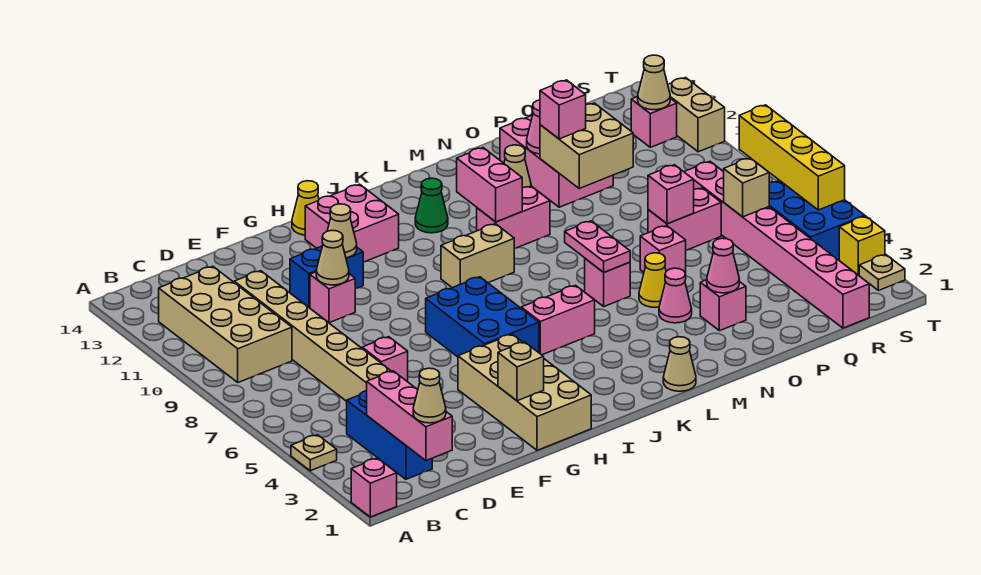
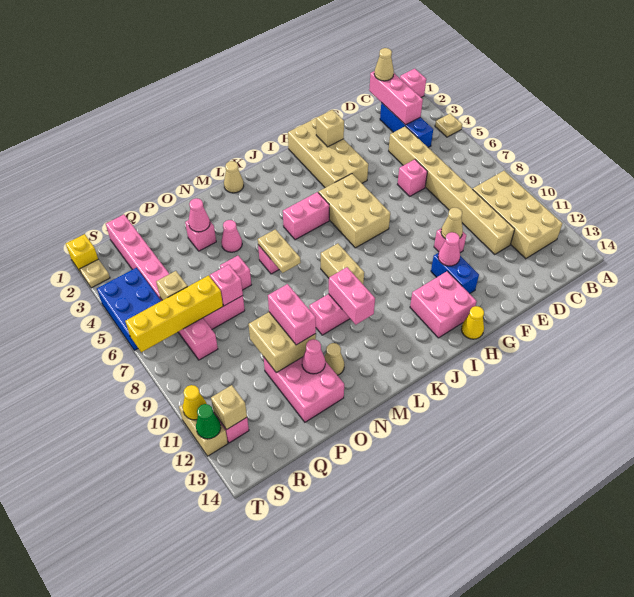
blue brick F11:G11 level 1 -> blue brick G11:G12 level 1
tan cone G11 level 2 -> pink cone G11 level 2
blue brick H5:I7 level 1 -> tan brick H5:I7 level 1
tan brick J9:K9 level 1 -> tan brick K8:K9 level 1
green cone K12 level 1 -> green cone T12 level 2
pink plate M6:M7 level 2 -> tan plate M6:M7 level 2
yellow cone N5 level 1 -> yellow cone T11 level 2
pink brick O11 level 3 -> pink brick O10:O11 level 3
tan cone S12 level 2 -> tan brick S12 level 2
yellow brick T3 level 1 -> yellow brick T1 level 1
yellow brick T5:T8 level 2 -> yellow brick Q7:T7 level 2

